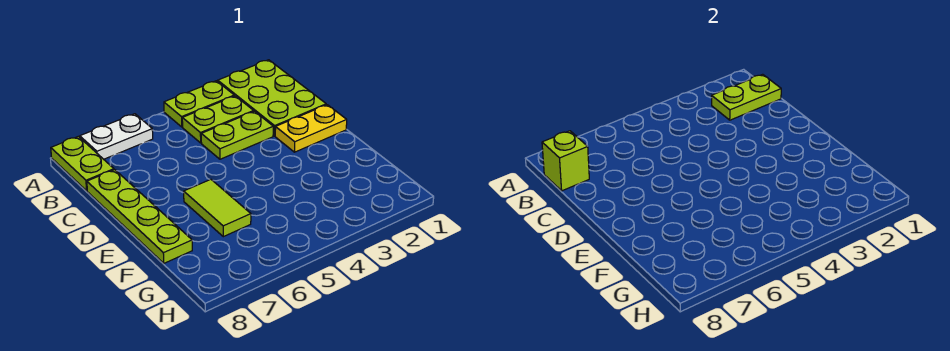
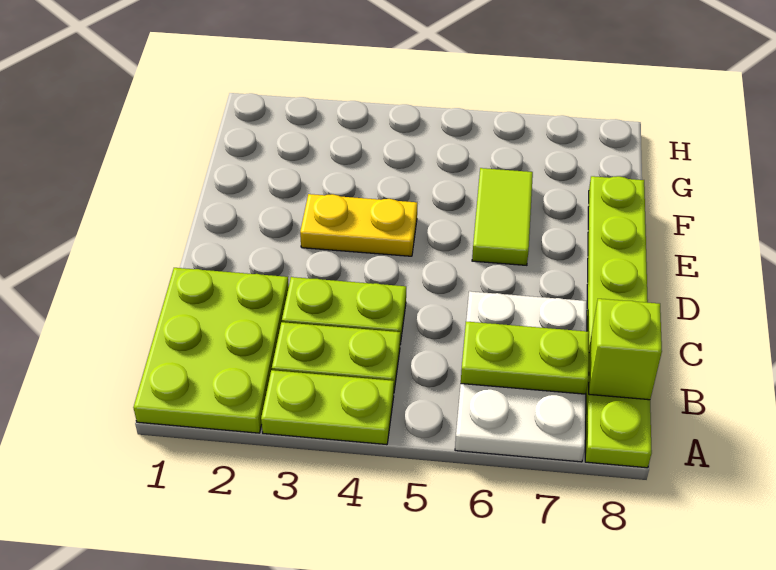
white plate A6:A7 level 1 -> white plate A6:C7 level 1
lime plate B1:B2 level 2 -> lime plate B6:B7 level 2
yellow plate D1:D2 level 1 -> yellow plate E3:E4 level 1

